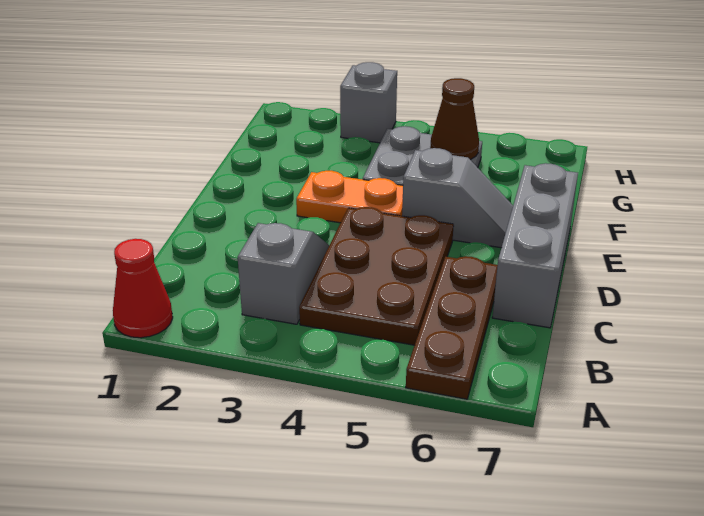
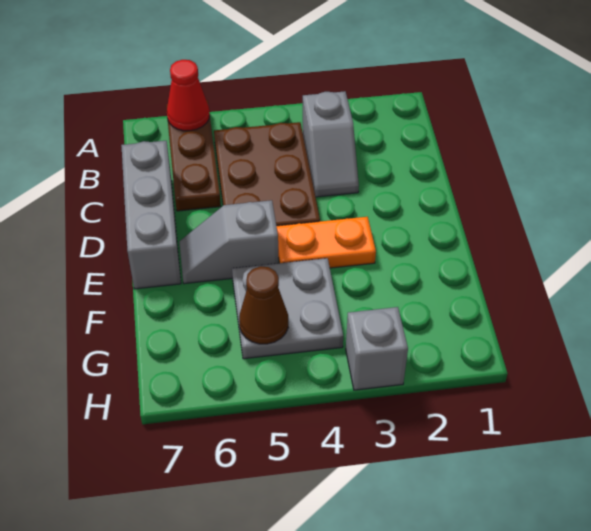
red cone A1 level 1 -> red cone A6 level 2

